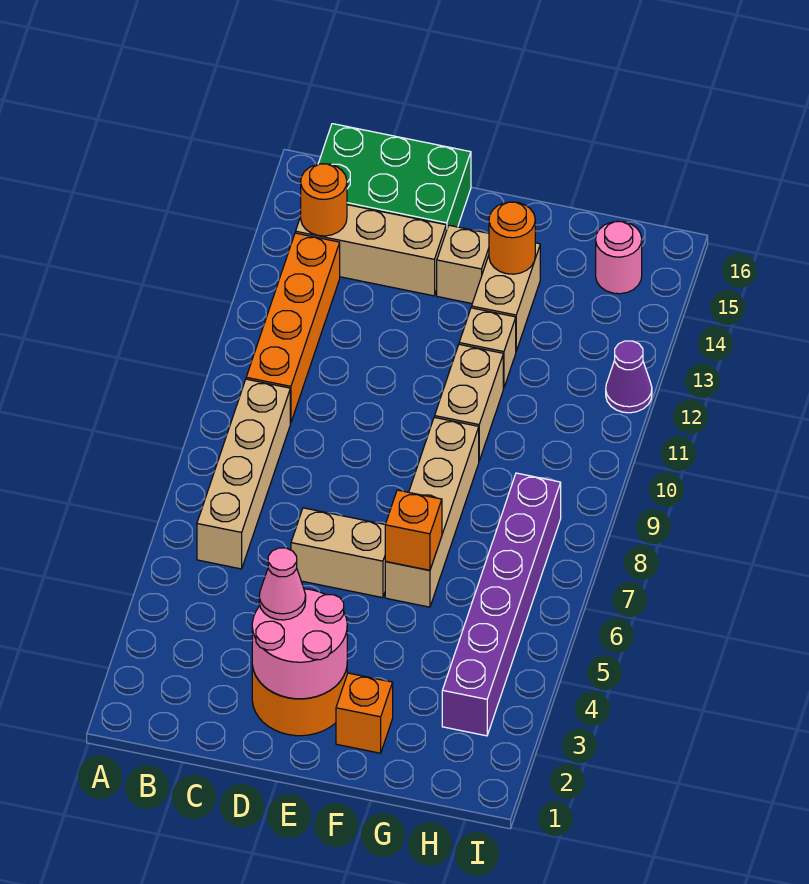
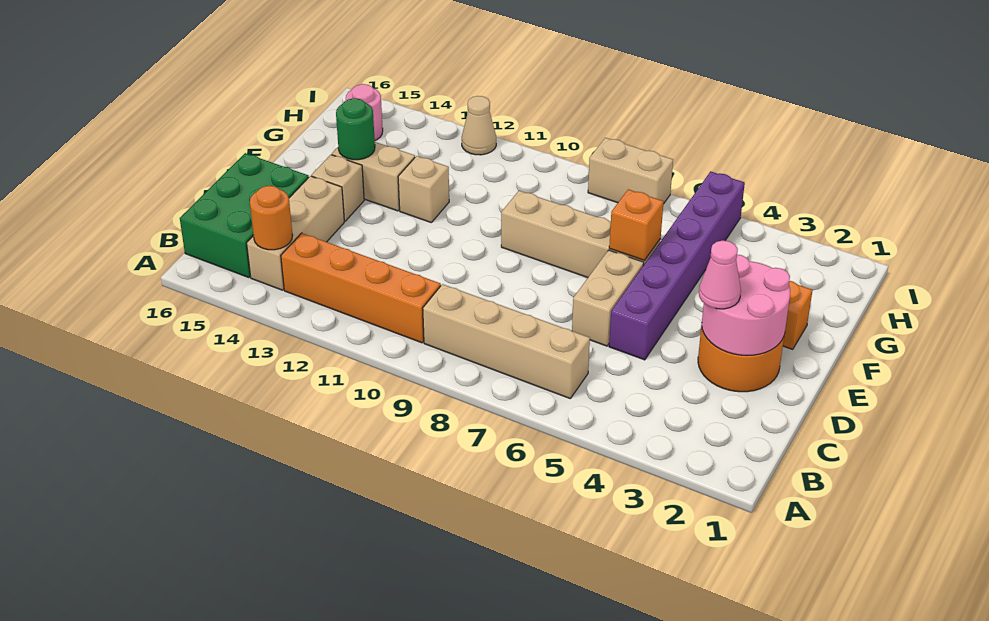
tan brick F10:F11 level 1 -> tan brick I7:I8 level 1
orange round brick F14 level 2 -> green round brick F14 level 2
purple brick H3:H8 level 1 -> purple brick D5:I5 level 1
purple cone I12 level 1 -> tan cone I12 level 1

